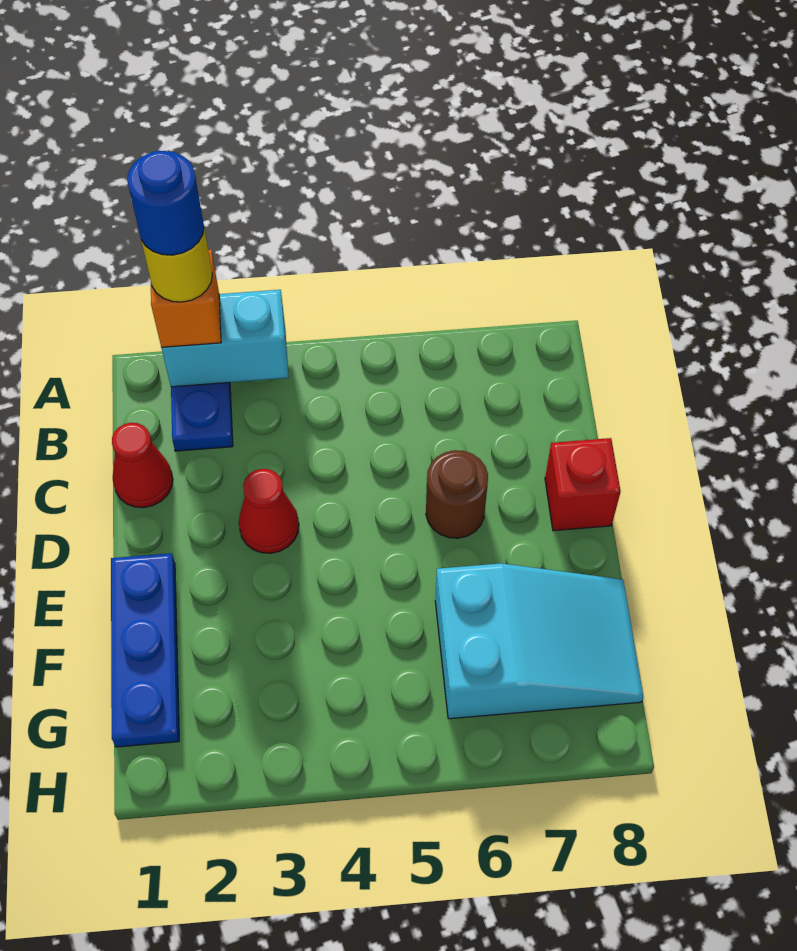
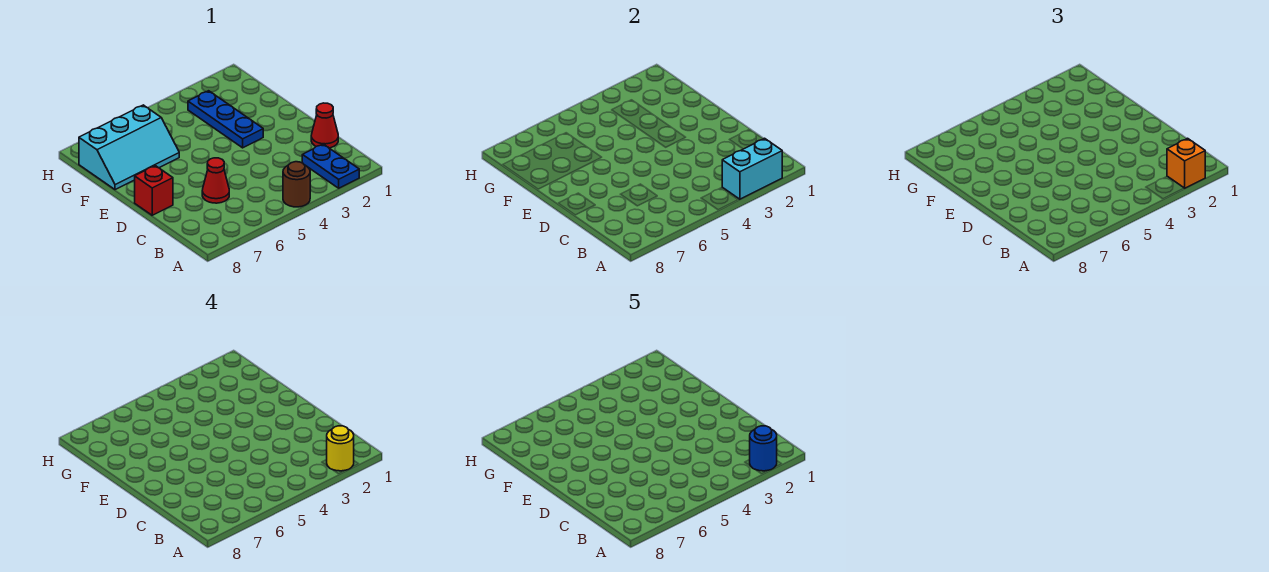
red cone D3 level 1 -> red cone C6 level 1
brown round brick D6 level 1 -> brown round brick A4 level 1
blue plate E1:G1 level 1 -> blue plate E3:G3 level 1
cyan slope F6:G8 level 1 top 6 -> cyan slope F6:G8 level 1 top G

